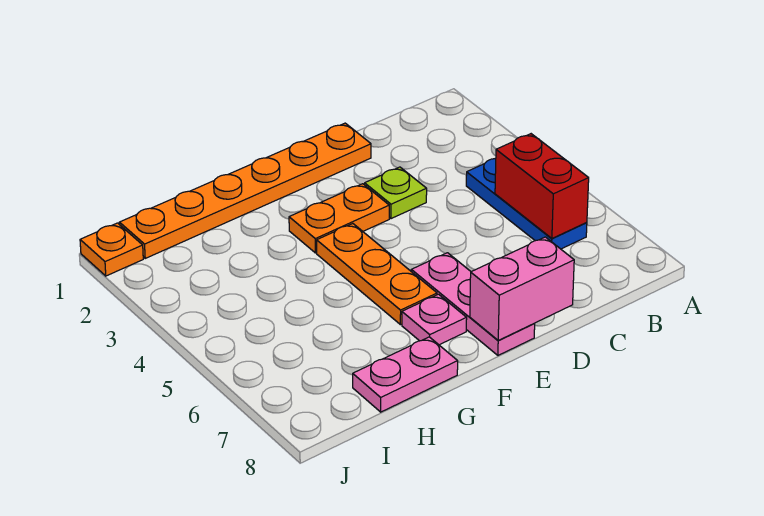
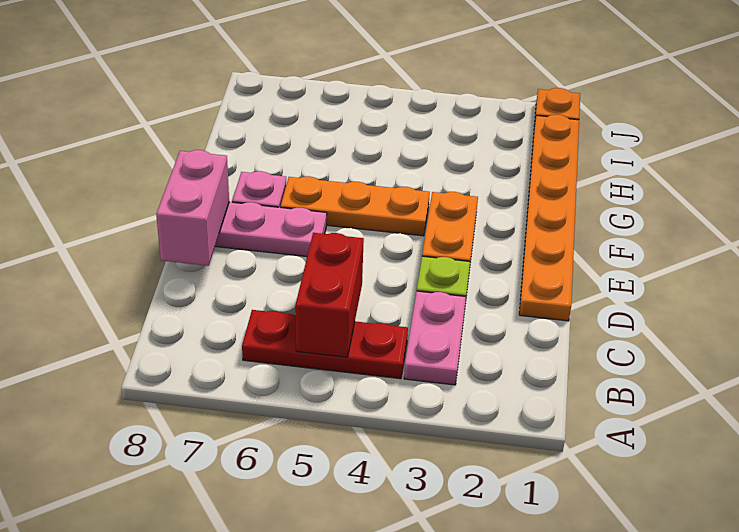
blue plate B4:B6 level 1 -> red plate B4:B6 level 1
red brick B5:B6 level 2 -> red brick B5:C5 level 2
pink plate G8:H8 level 1 -> pink plate B3:C3 level 1

